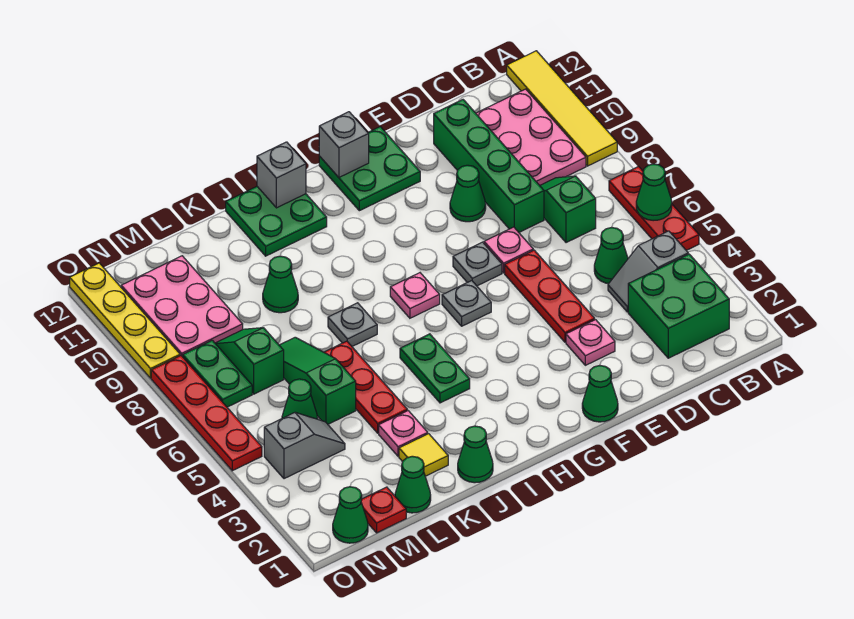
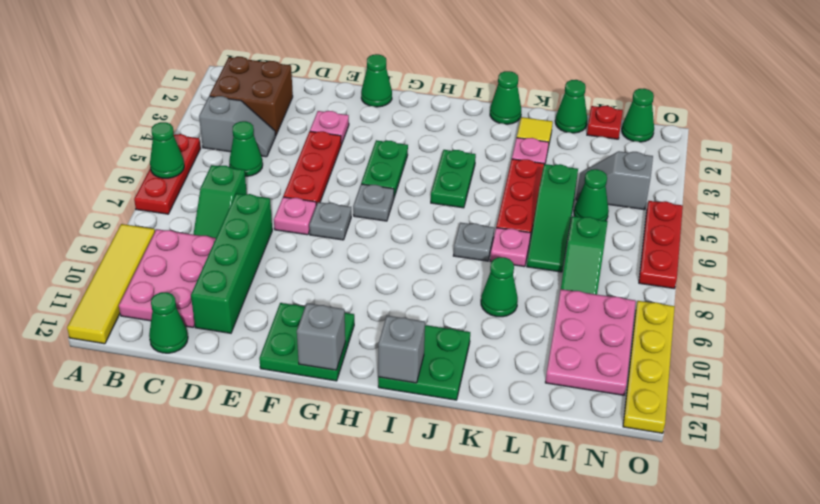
green brick B2:C3 level 1 -> brown brick B2:C3 level 1
green cone E9 level 1 -> green cone C12 level 1
pink plate H7 level 1 -> pink plate K7 level 1
green plate N7:N8 level 1 -> green plate G4:G5 level 1
red plate O5:O8 level 1 -> red plate O5:O7 level 1

